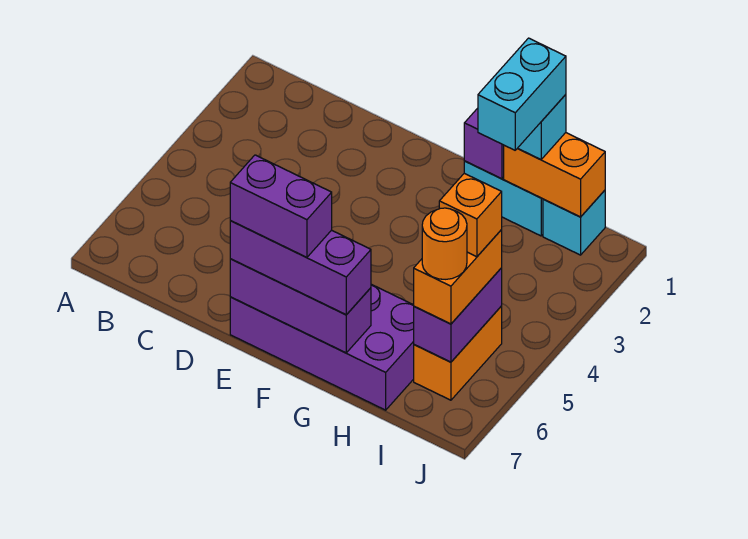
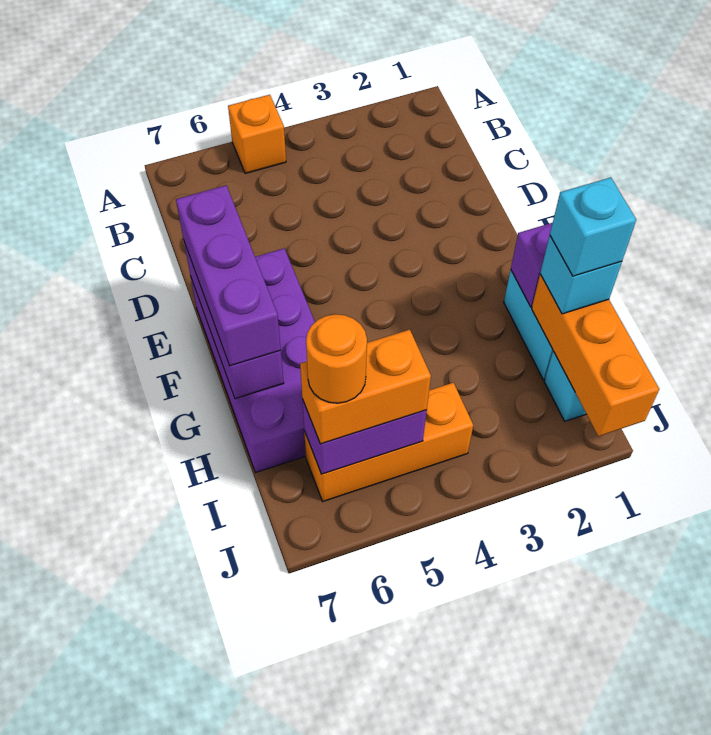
purple brick E7:F7 level 4 -> none
orange brick H1:I1 level 2 -> orange brick H1:J1 level 2
cyan brick H1:H2 level 4 -> cyan brick H1 level 4
orange brick I5:I6 level 1 -> orange brick I4:I6 level 1
orange brick I5 level 4 -> orange brick A5 level 1

